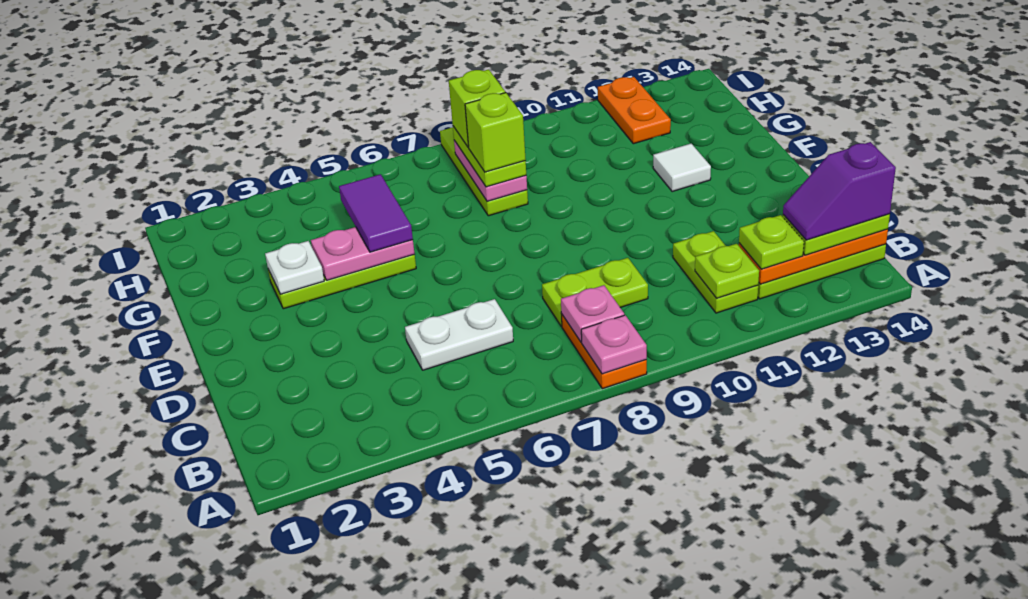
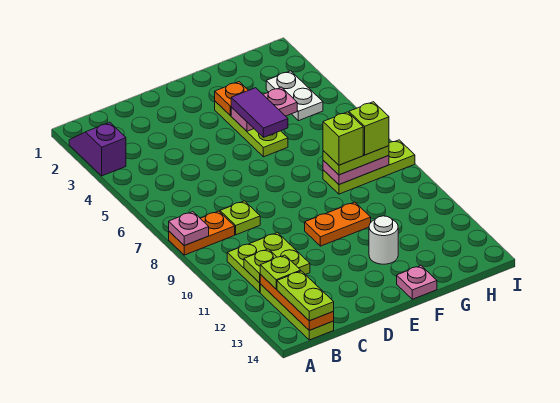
pink plate B8 level 2 -> pink plate F14 level 1
lime plate B11:C11 level 1 -> lime plate B10:C11 level 1
purple slope B13:B14 level 4 top 14 -> purple slope A2:A3 level 1 top 3
white plate C5:C6 level 1 -> white plate H3:H4 level 1
lime plate C8:C9 level 1 -> lime plate C8 level 1
white plate F3 level 2 -> orange plate F3 level 2
pink plate F4:F5 level 2 -> pink plate F4:G4 level 2
purple tile F5:G5 level 3 -> purple tile F4:F5 level 3
white tile F12 level 1 -> white round brick F12 level 1
orange plate H12:I12 level 1 -> orange plate E10:F10 level 1

